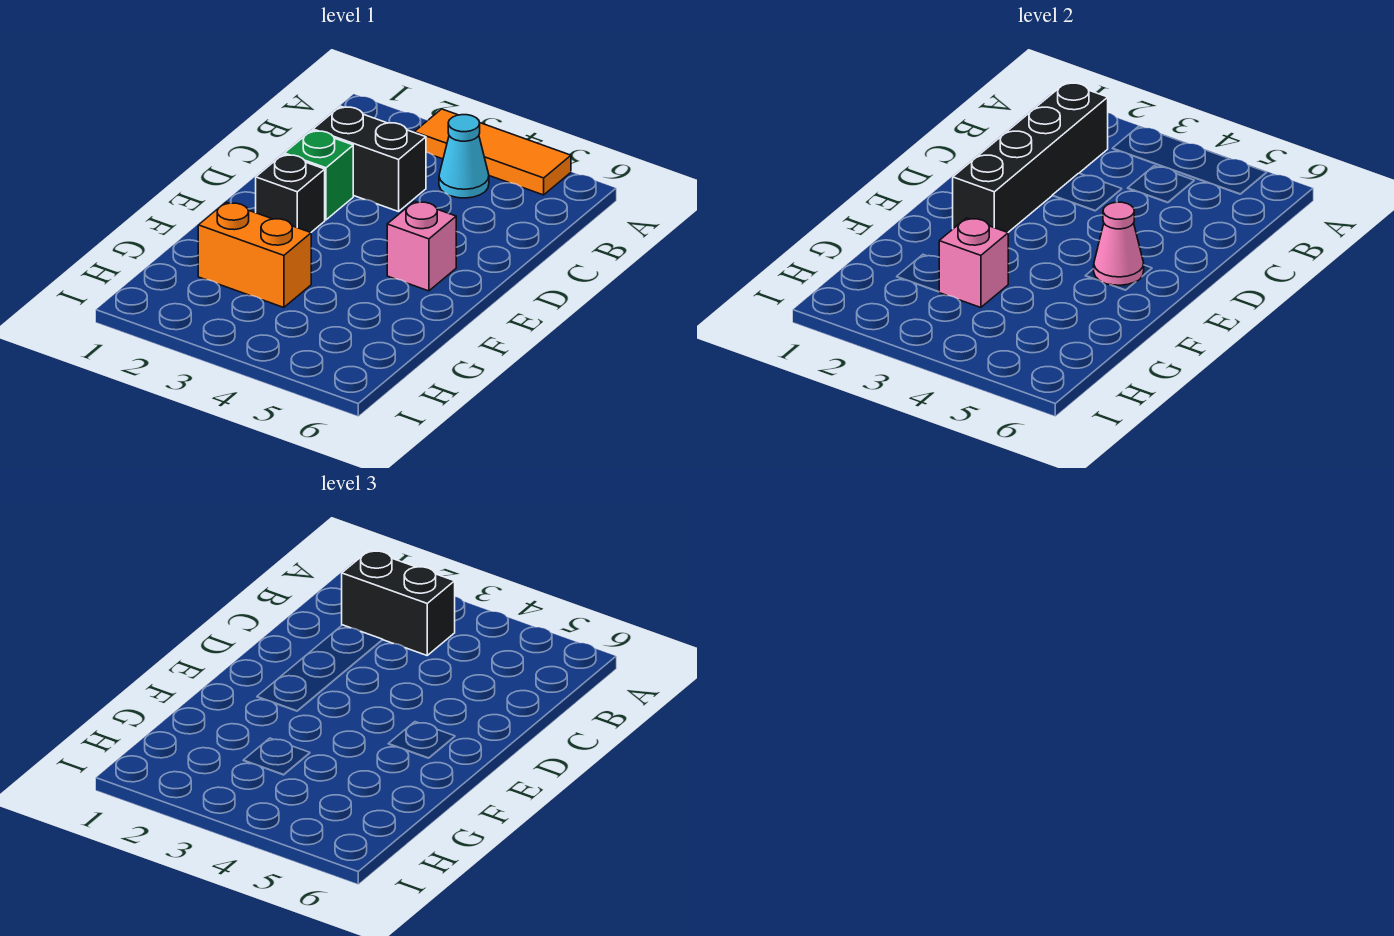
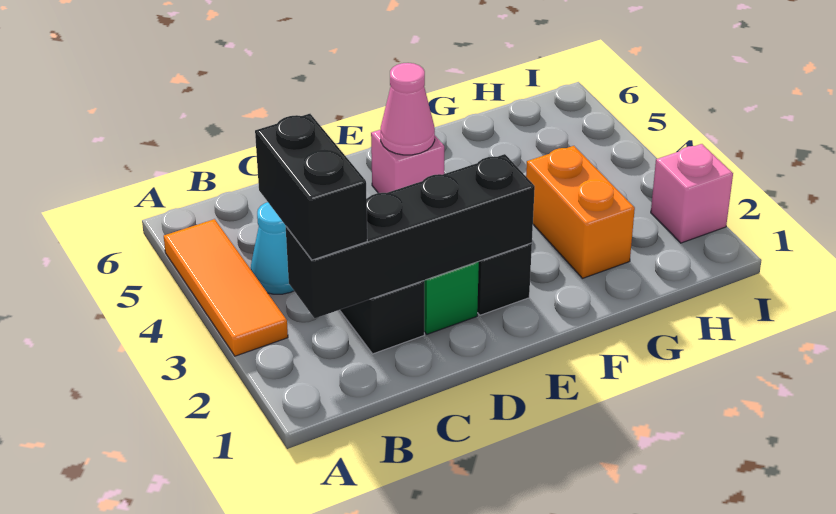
pink brick G3 level 2 -> pink brick I2 level 1

